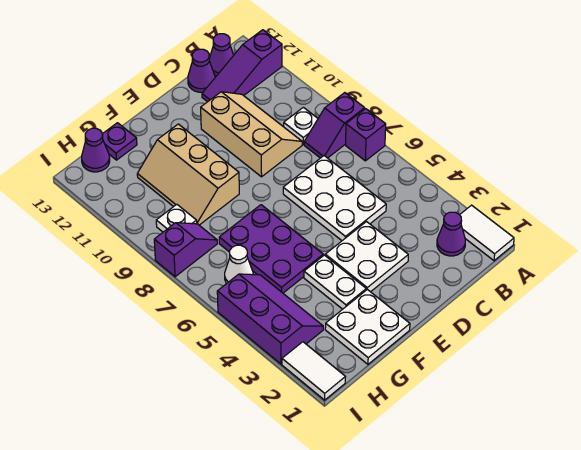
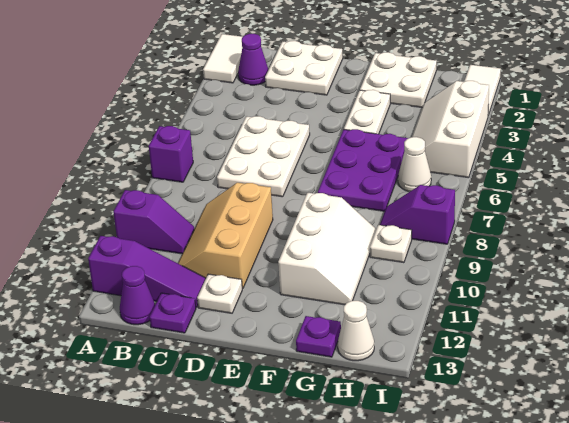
purple slope A8:B8 level 1 top A -> purple slope A10:B10 level 1 top A
white plate B9 level 1 -> white plate D12 level 1
purple cone C13 level 1 -> purple plate C13 level 1
white plate D3:E4 level 1 -> white plate C1:D2 level 1
tan slope F9:G11 level 1 top F -> white slope F9:G11 level 1 top F
purple slope H3:I5 level 1 top I -> white slope H3:I5 level 1 top I
purple cone H13 level 1 -> white cone H13 level 1

